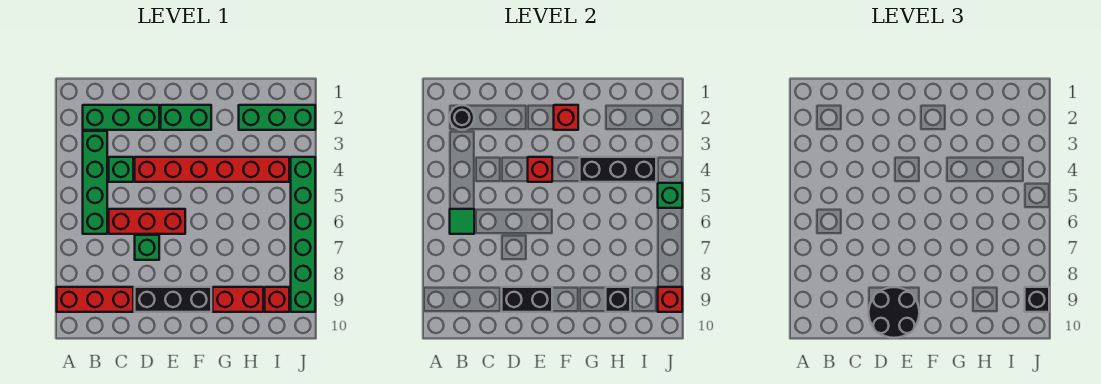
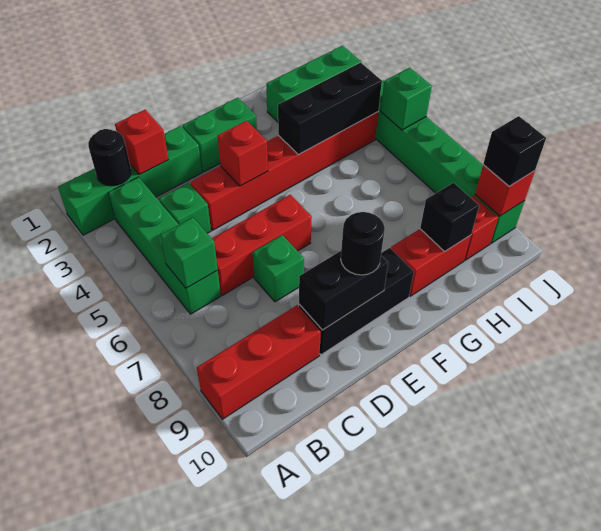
green brick B2:D2 level 1 -> green brick A2:D2 level 1
green tile B6 level 2 -> green brick B6 level 2
black round brick D9:E10 level 3 -> black round brick E9 level 3
red brick F2 level 2 -> red brick C2 level 2

